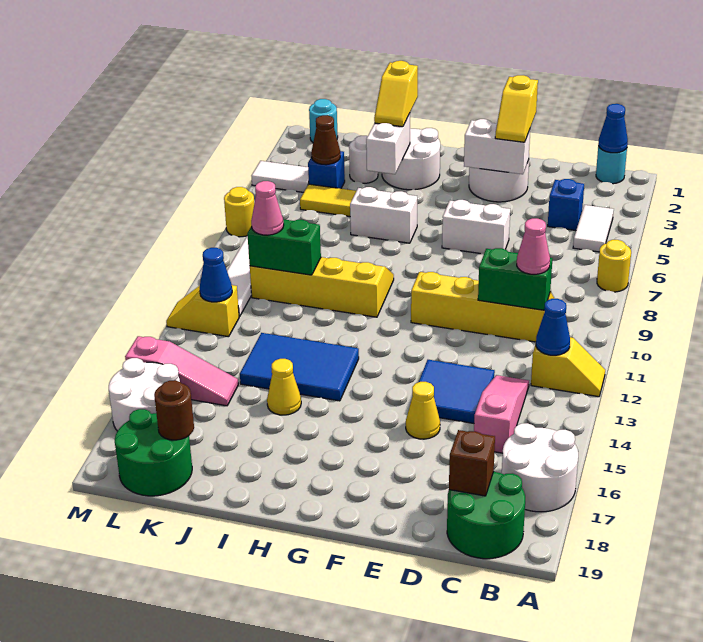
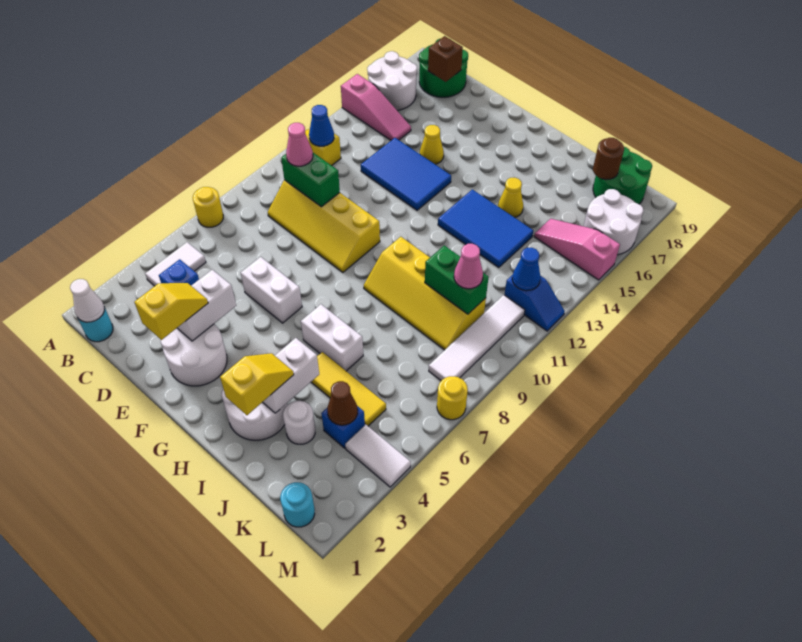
blue cone B1 level 2 -> white cone B1 level 2
pink slope C13:C15 level 1 top 15 -> pink slope A15:C15 level 1 top A
blue tile D13:E14 level 1 -> blue tile D13:F14 level 1
white brick E3:F3 level 2 -> white brick E3:E4 level 2
yellow slope L12:M12 level 1 top L -> blue slope L12:M12 level 1 top L

